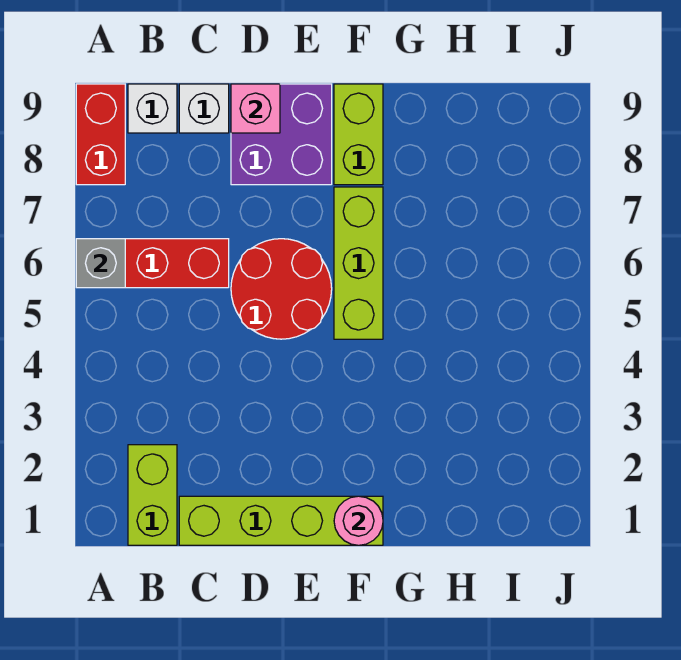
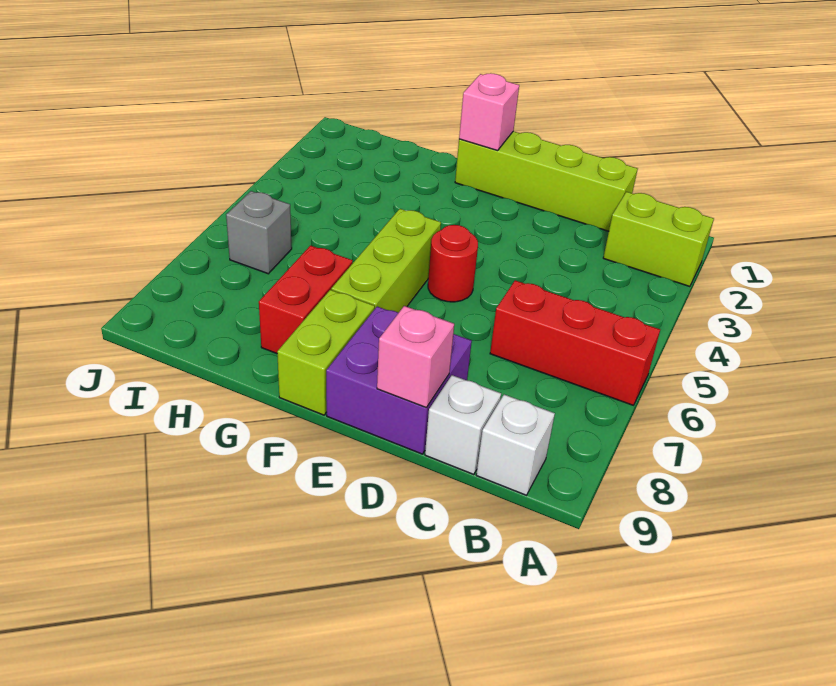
grey brick A6 level 2 -> grey brick I6 level 1
red brick A8:A9 level 1 -> red brick G7:G8 level 1
lime brick B1:B2 level 1 -> lime brick A2:B2 level 1
red round brick D5:E6 level 1 -> red round brick E5 level 1
pink round brick F1 level 2 -> pink brick F1 level 2

